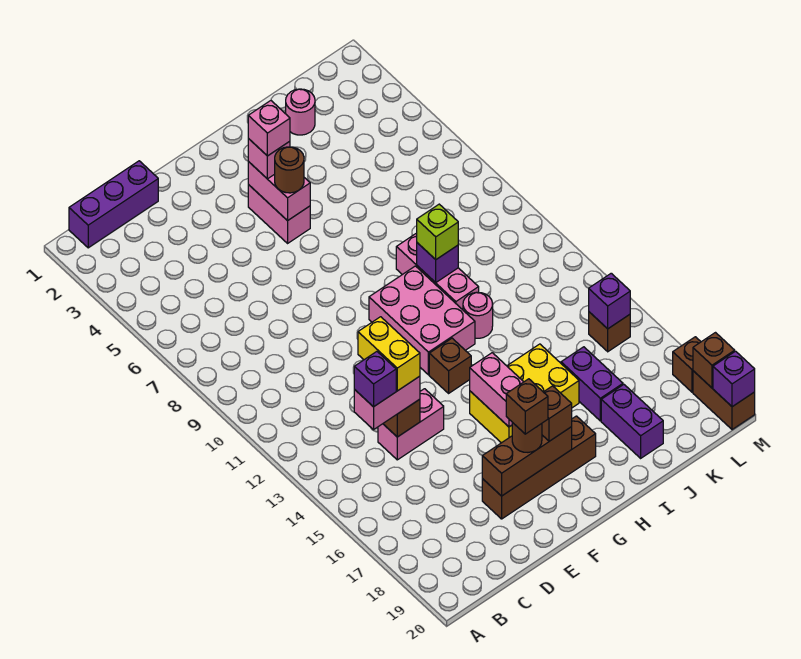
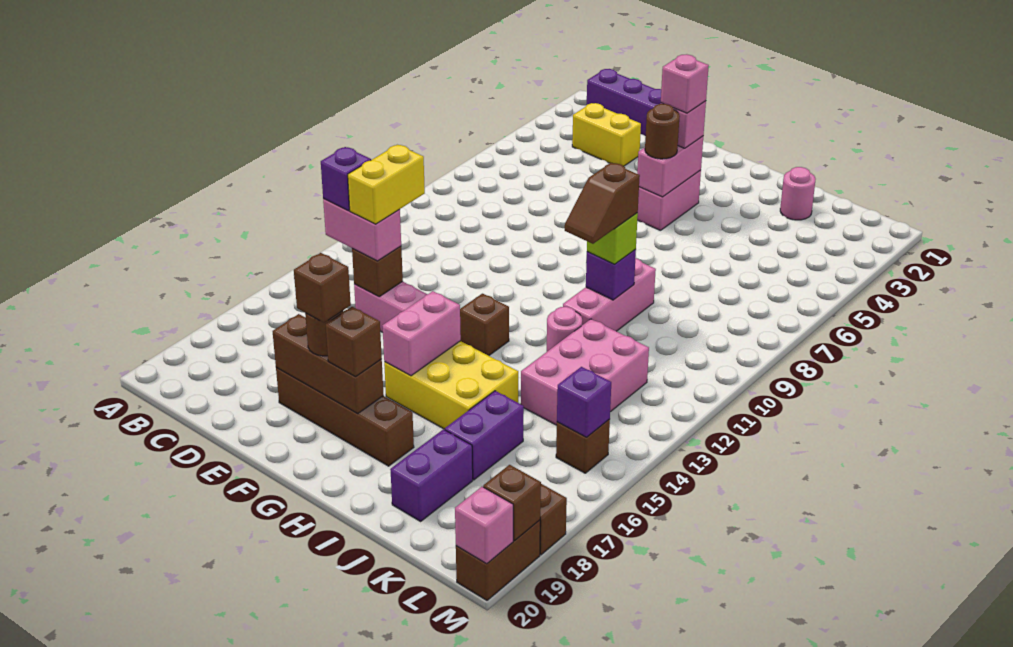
none -> yellow brick C3:D3 level 1
pink brick G10:H12 level 1 -> pink brick J12:K14 level 1
none -> brown slope I10:I11 level 4 top 10
purple brick M20 level 2 -> pink brick M20 level 2

